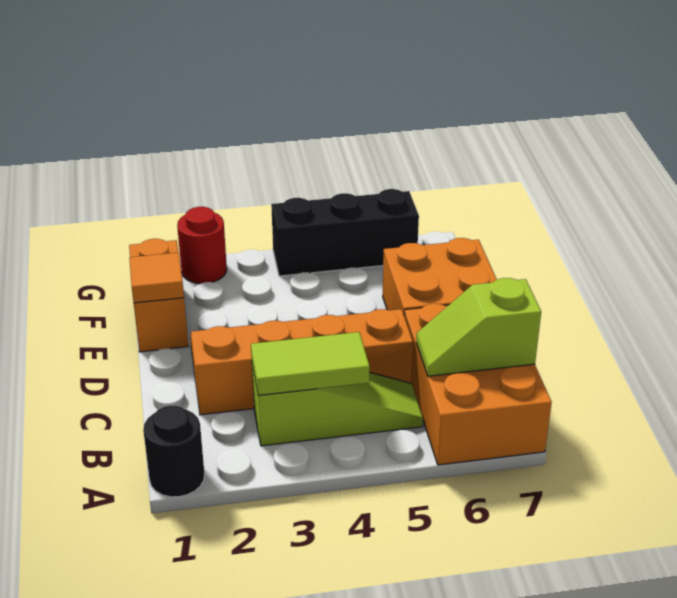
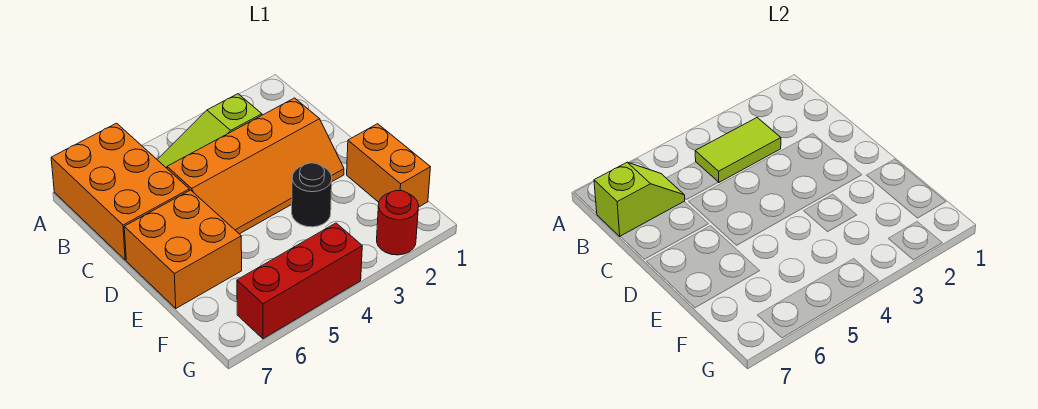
black round brick A1 level 1 -> black round brick E3 level 1
orange tile E1 level 2 -> none
black brick G4:G6 level 1 -> red brick G4:G6 level 1

